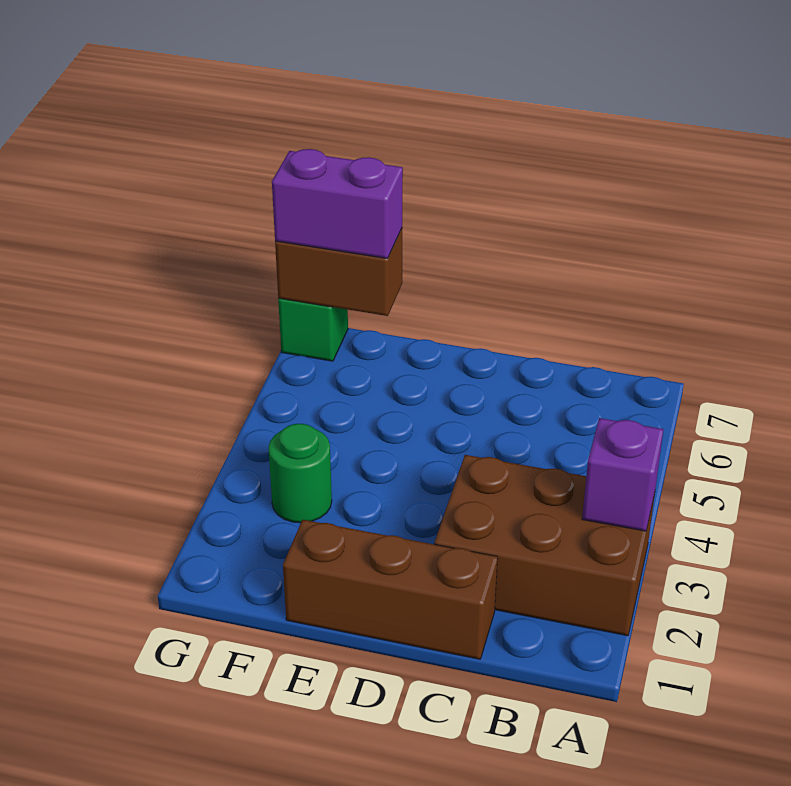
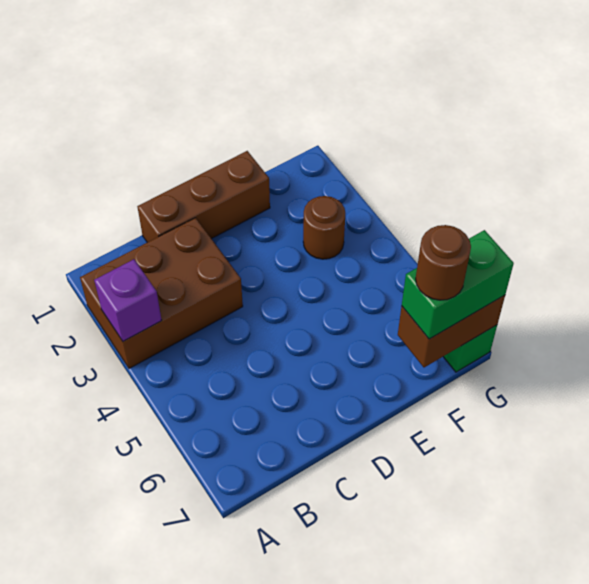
green round brick F3 level 1 -> brown round brick F3 level 1
purple brick F7:G7 level 3 -> green brick F7:G7 level 3
none -> brown round brick F7 level 4

